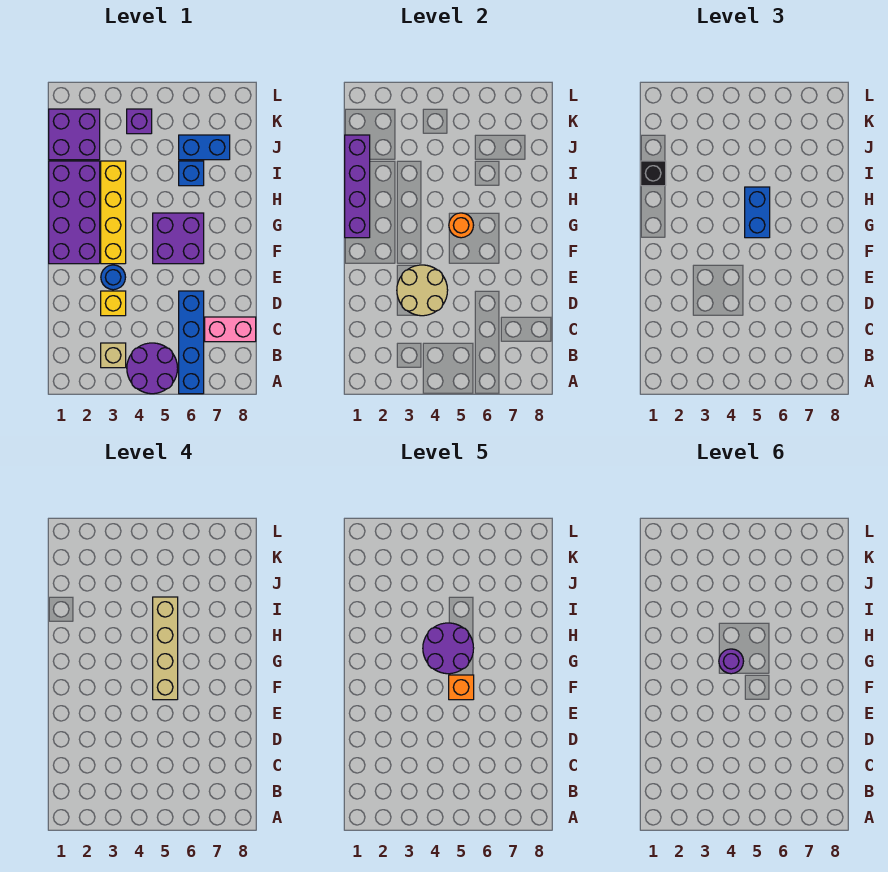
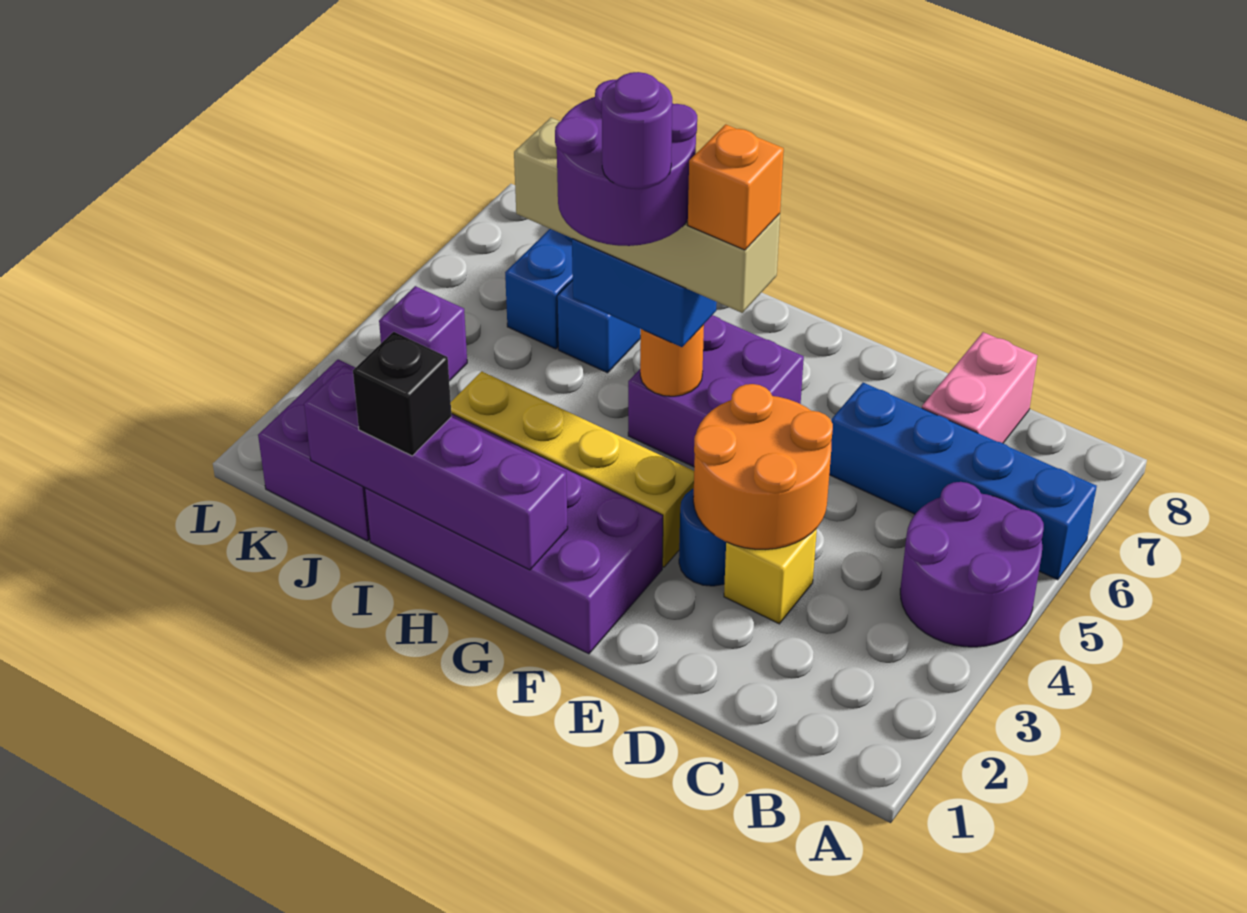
tan brick B3 level 1 -> none
tan round brick D3:E4 level 2 -> orange round brick D3:E4 level 2

